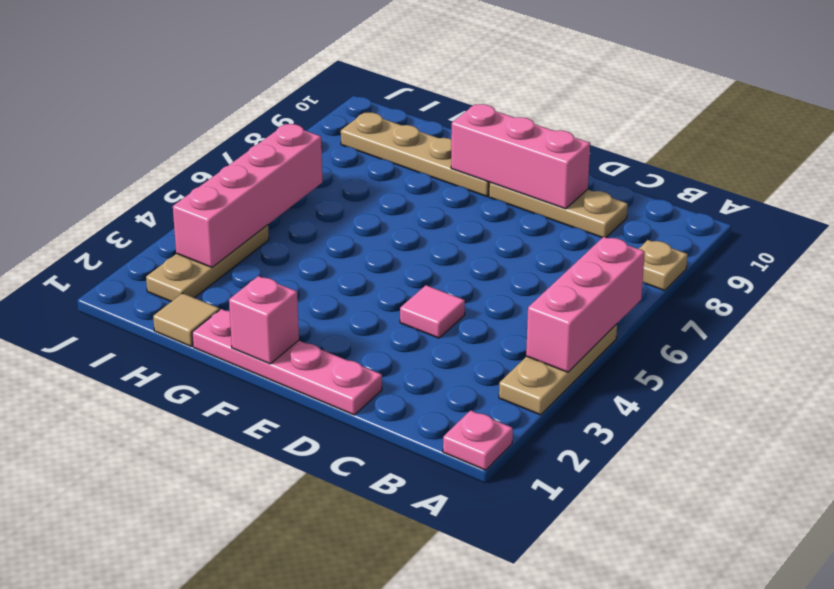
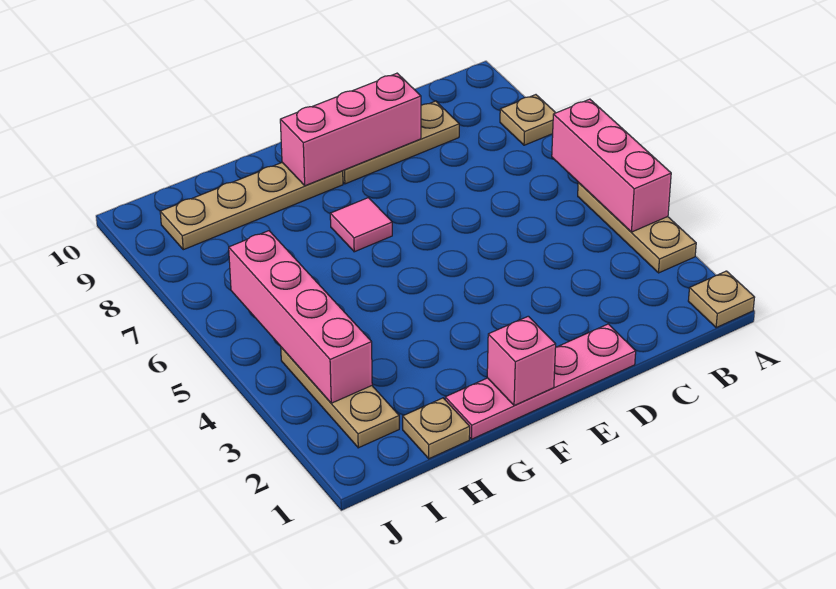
pink plate A1 level 1 -> tan plate A1 level 1
pink tile D4 level 1 -> pink tile F7 level 1
tan tile H1 level 1 -> tan plate H1 level 1

